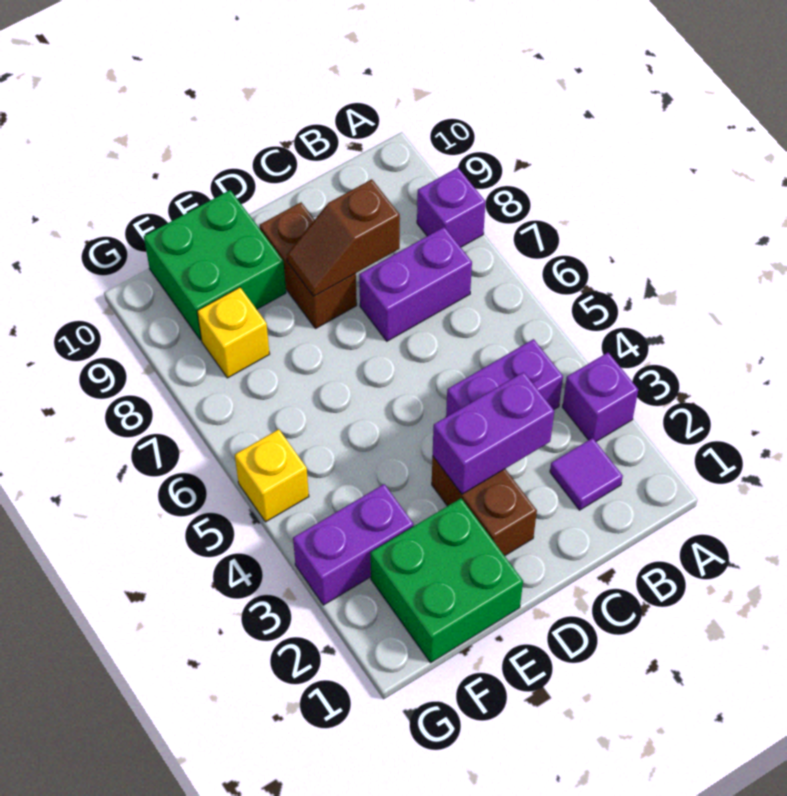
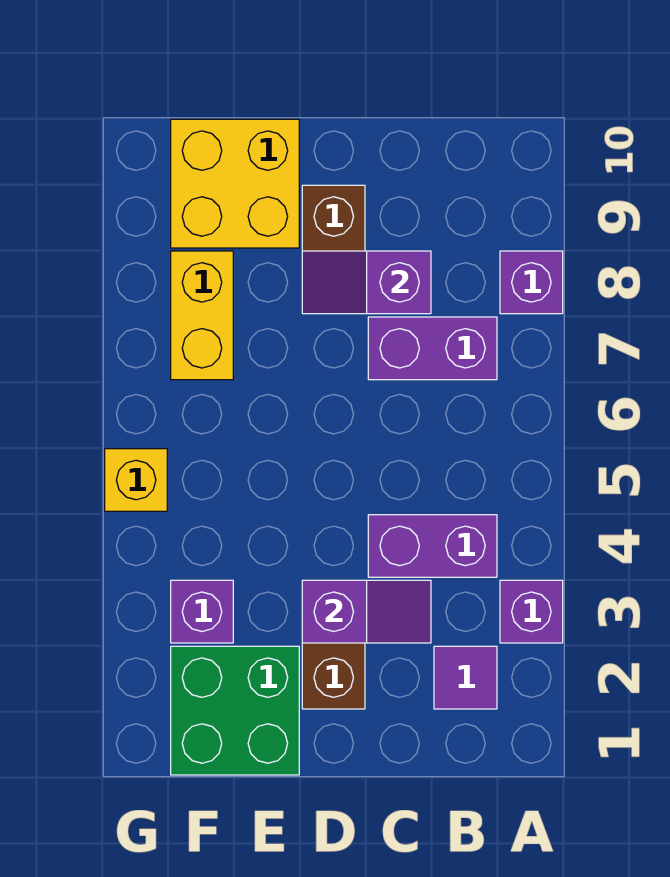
purple brick C3:D3 level 2 -> purple slope C3:D3 level 2 top D
brown slope C8:D8 level 2 top C -> purple slope C8:D8 level 2 top C
green brick E9:F10 level 1 -> yellow brick E9:F10 level 1
purple brick F3:G3 level 1 -> purple brick F3 level 1
yellow brick F8 level 1 -> yellow brick F7:F8 level 1

